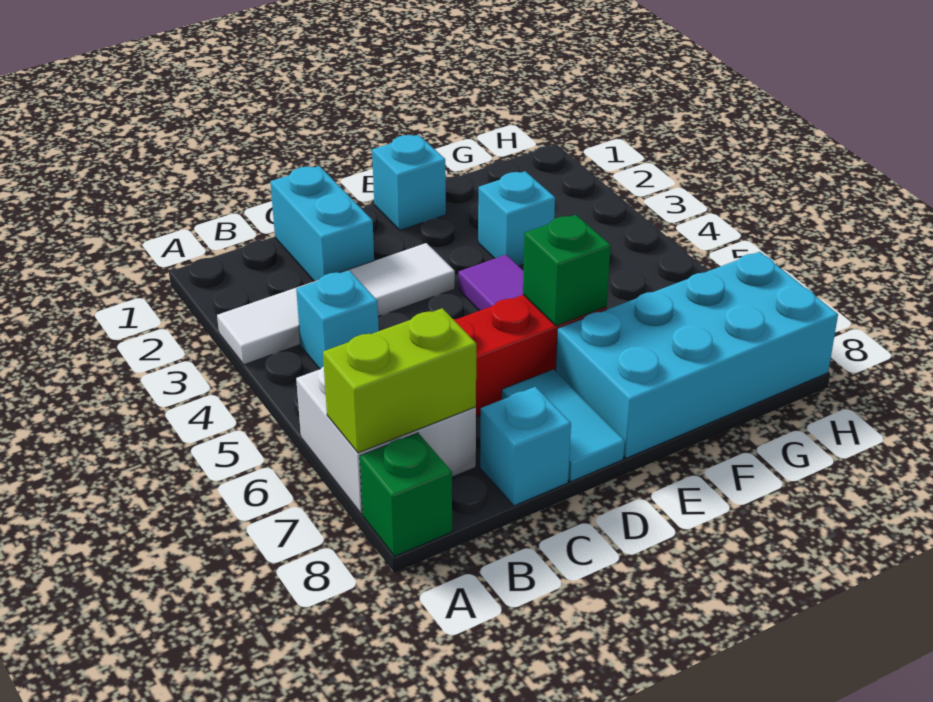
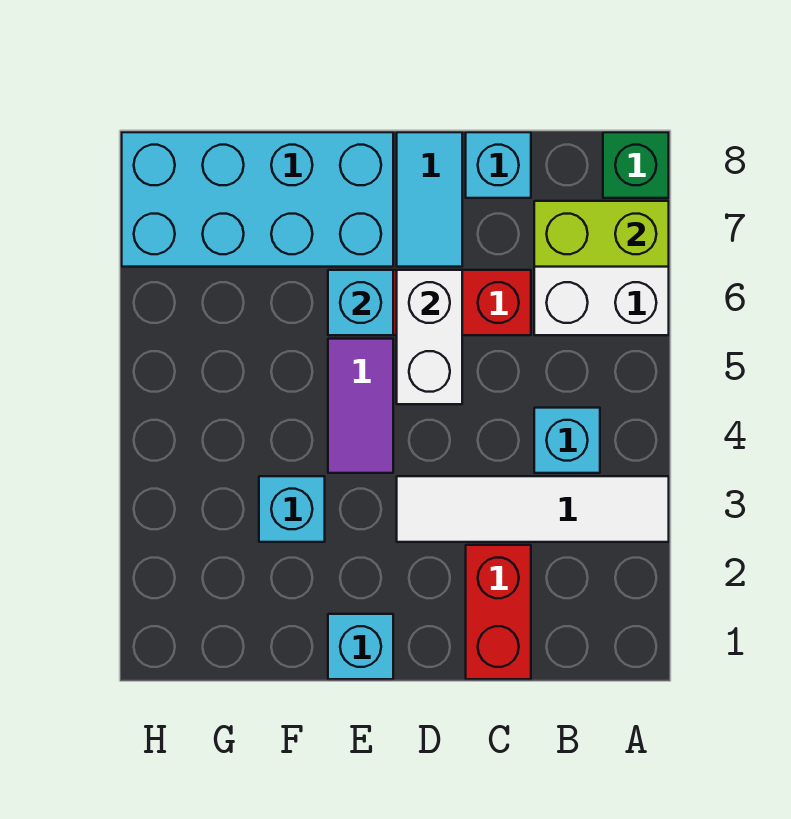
cyan brick C1:C2 level 1 -> red brick C1:C2 level 1
none -> white brick D5:D6 level 2
green brick E6 level 2 -> cyan brick E6 level 2

